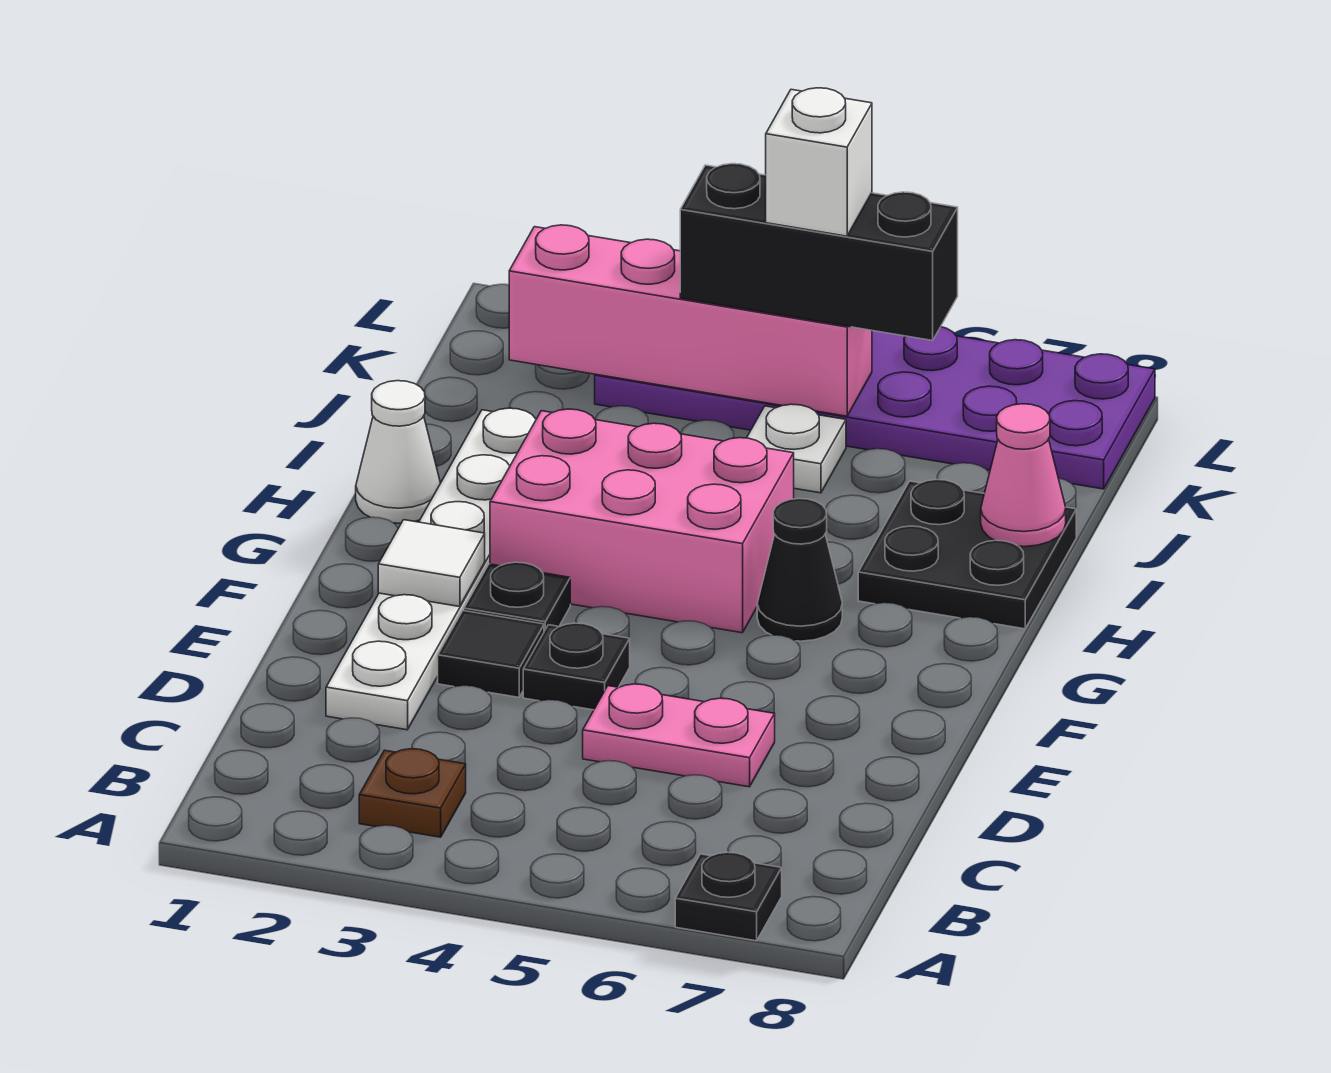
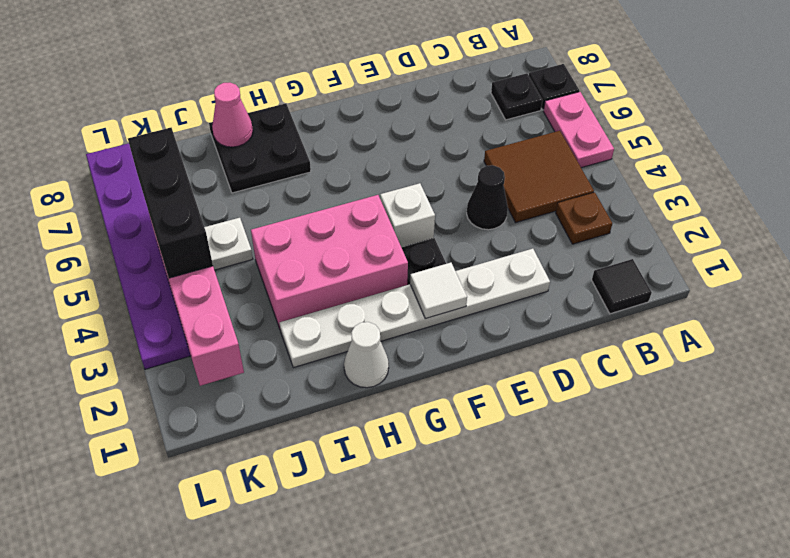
none -> brown tile B4:C5 level 1
pink plate D5:D6 level 1 -> pink plate A5:A6 level 1
black tile E3 level 1 -> black tile B1 level 1
black plate E4 level 1 -> black plate B7 level 1
pink brick G3:H5 level 1 -> pink brick G3:I4 level 1
black cone G6 level 1 -> black cone D4 level 1
white brick K5 level 4 -> white brick F4 level 1

